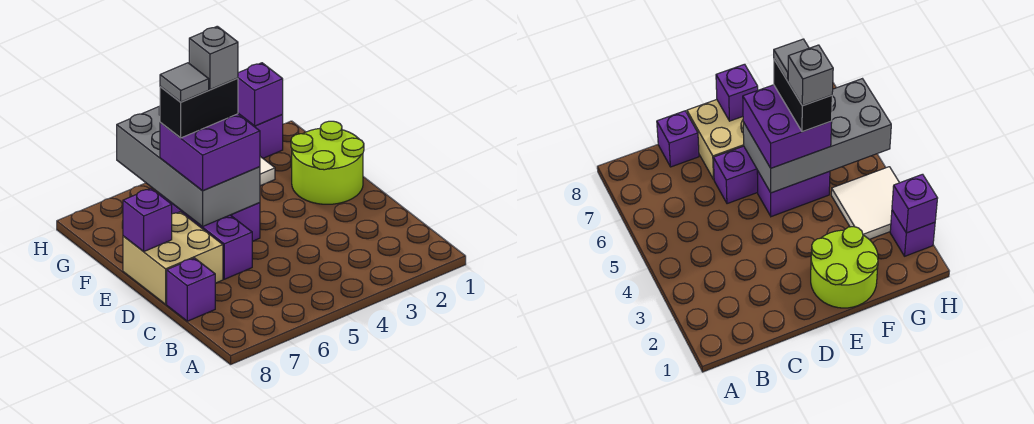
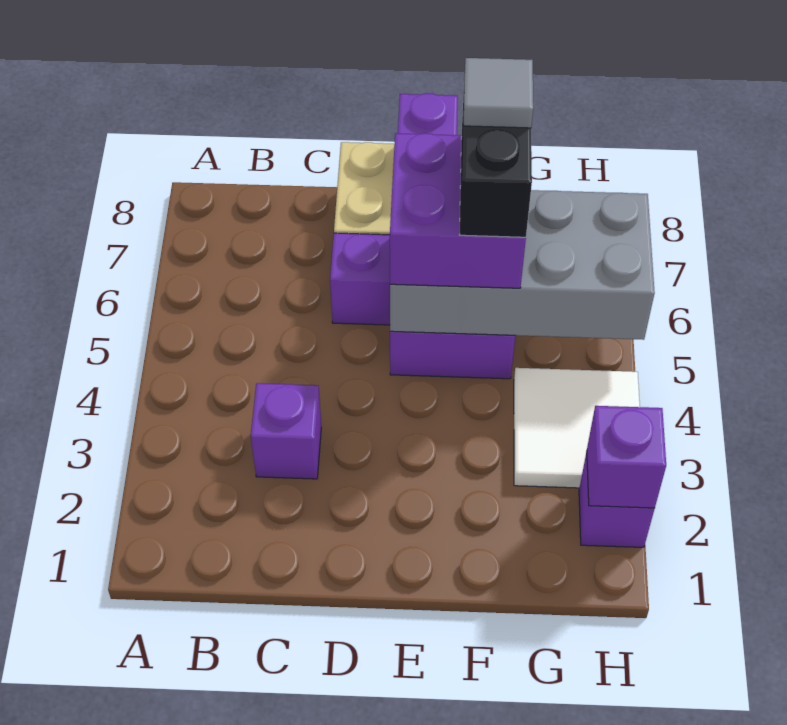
purple brick C8 level 1 -> purple brick C3 level 1
lime round brick E1:F2 level 1 -> none
grey brick F5 level 5 -> none

